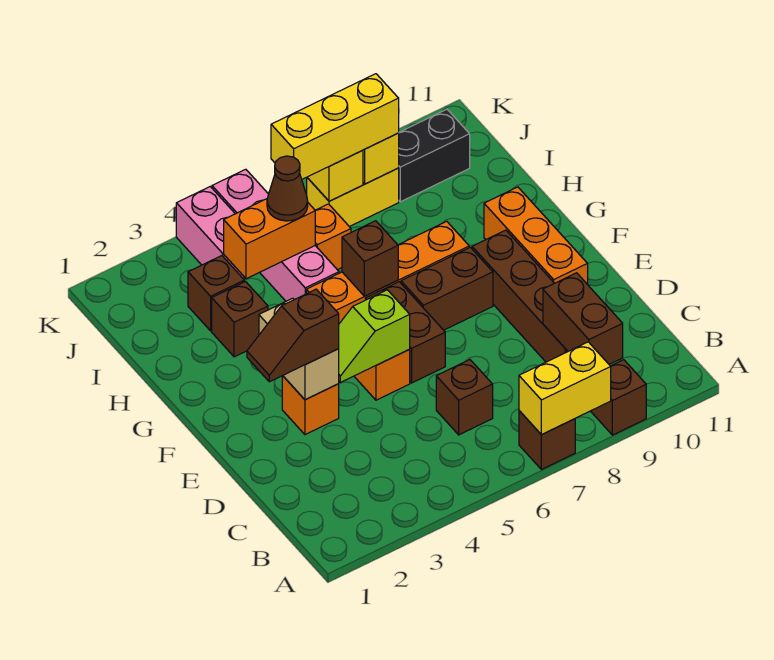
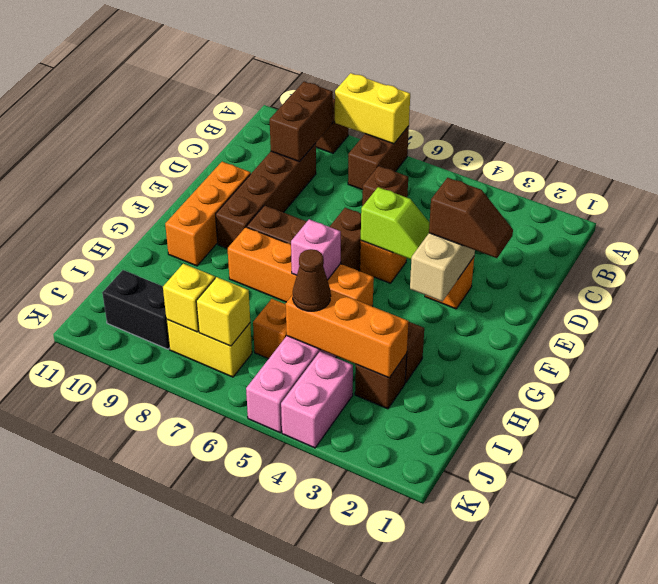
brown brick A7 level 1 -> brown brick A7:B7 level 1
brown brick G6 level 2 -> pink brick G6 level 2
orange brick I4:I5 level 2 -> orange brick I3:I5 level 2
yellow brick J6:J8 level 3 -> none

